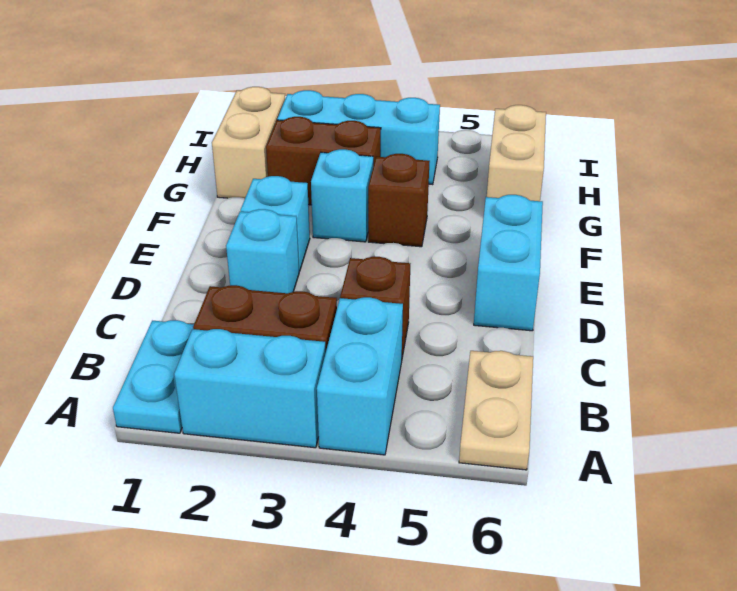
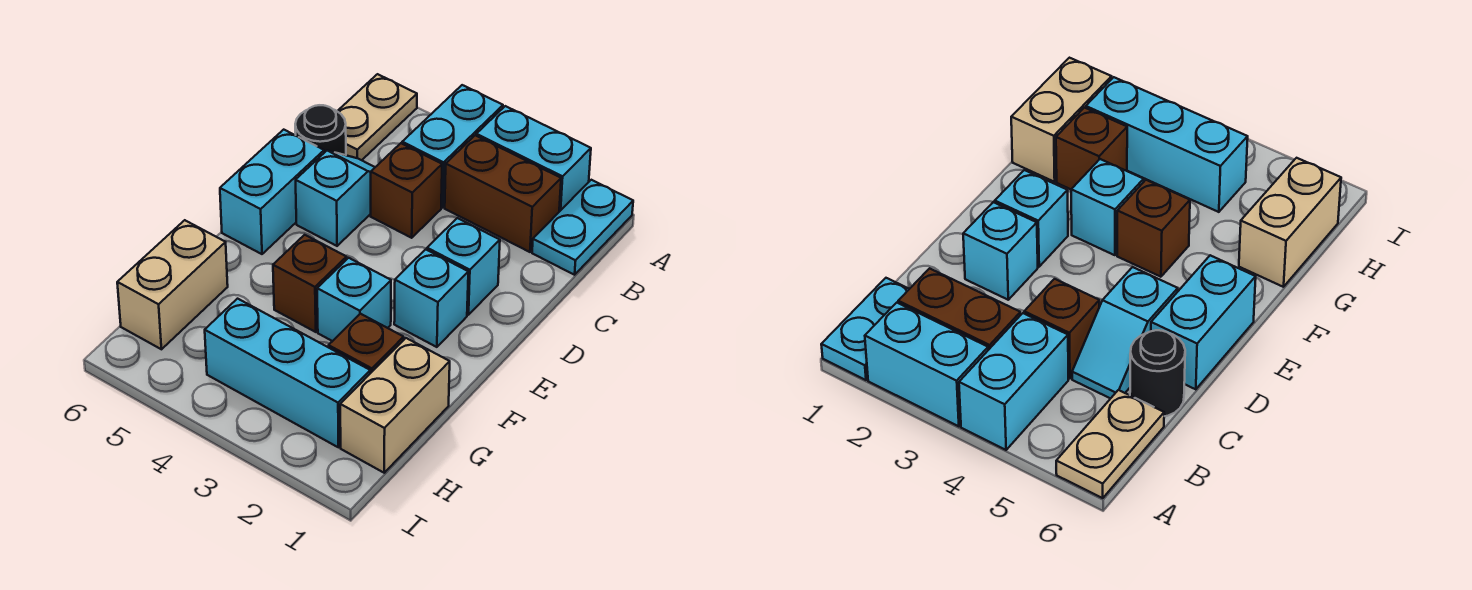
none -> cyan slope C5:D5 level 1 top D
none -> black round brick C6 level 1
brown brick G2:G3 level 1 -> brown brick G2 level 1

